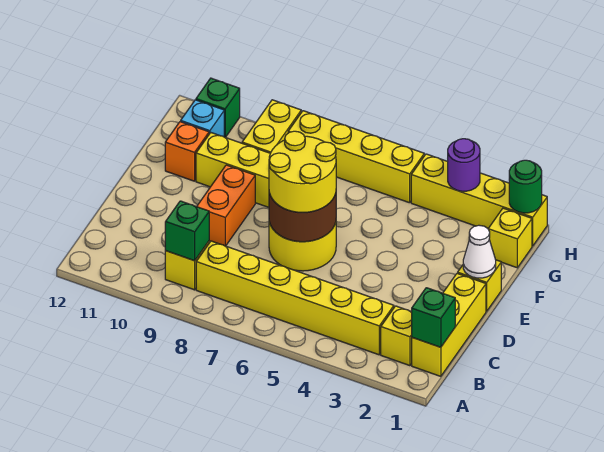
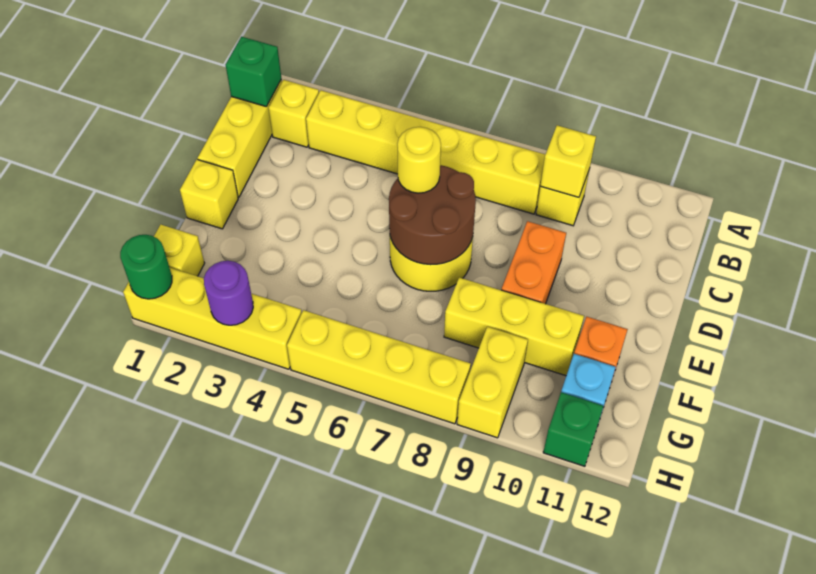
green brick B9 level 2 -> yellow brick B9 level 2
yellow round brick D6:E7 level 3 -> yellow round brick D6 level 3
white cone E1 level 2 -> none

